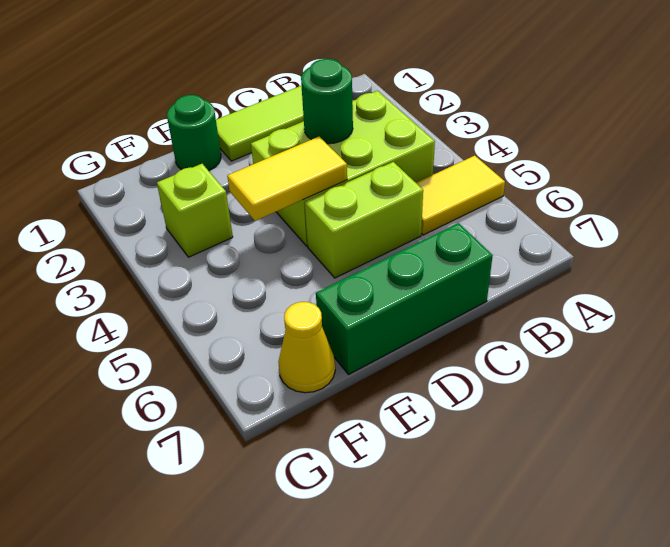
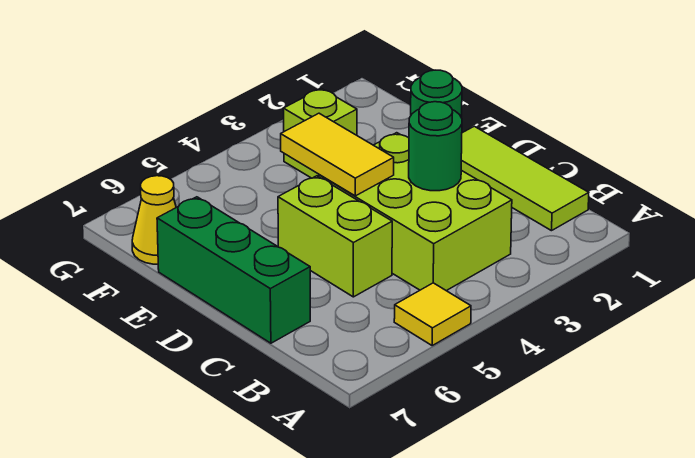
yellow tile A5:B5 level 1 -> yellow tile A5 level 1

